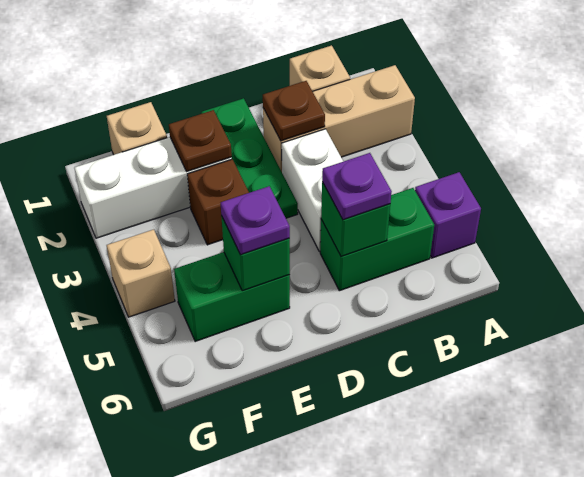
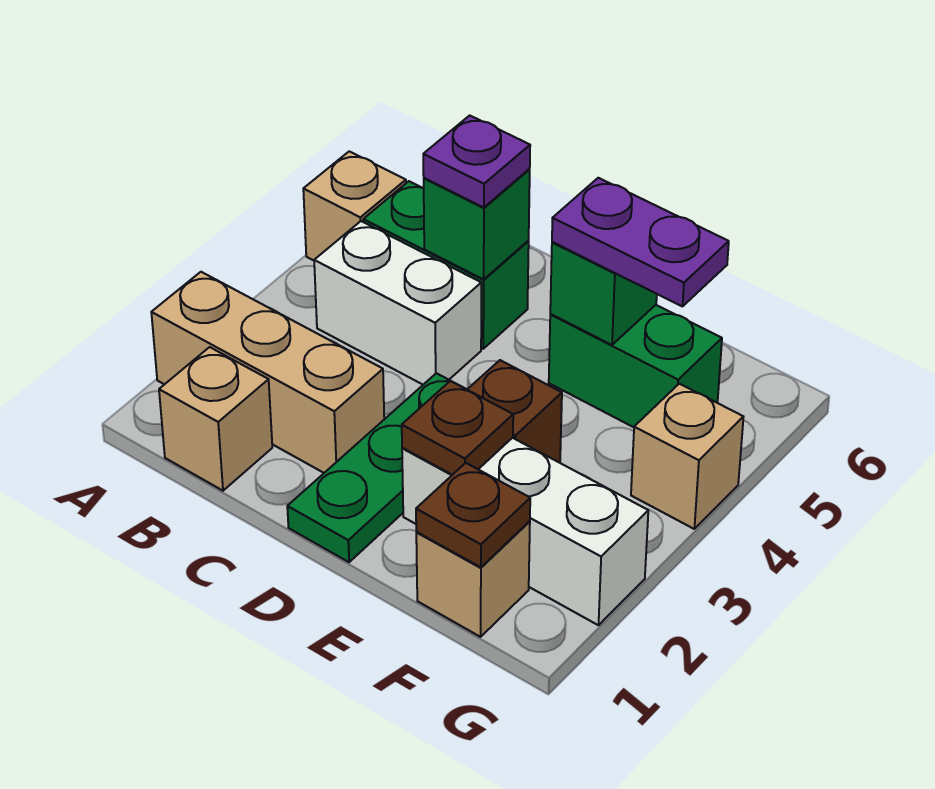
purple brick A5 level 1 -> tan brick A5 level 1
brown plate C2 level 2 -> brown plate F1 level 2
white brick C3:C4 level 1 -> white brick B4:C4 level 1
purple plate E5 level 3 -> purple plate E5:F5 level 3

